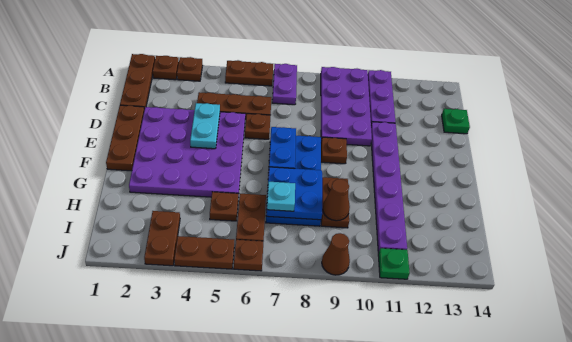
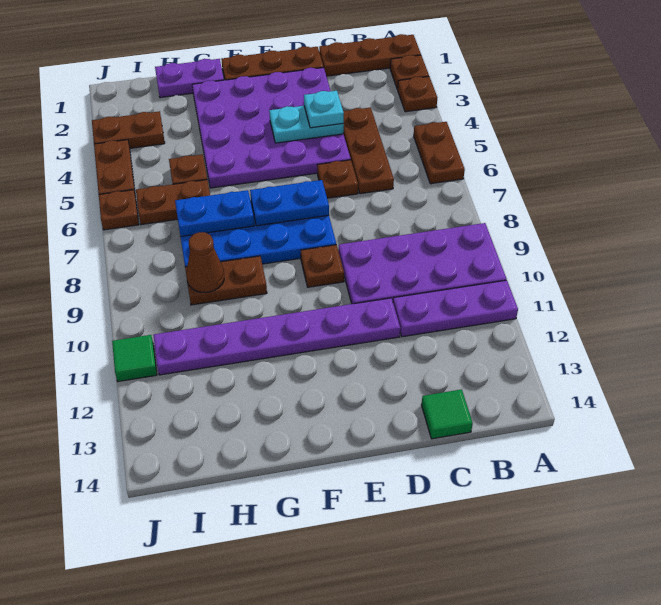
purple plate A7:B7 level 1 -> purple plate G1:H1 level 1
green plate C14 level 1 -> green tile C14 level 1
blue plate G7:H8 level 2 -> blue plate G7:H7 level 2
cyan plate H7 level 3 -> cyan plate D4 level 3
brown cone J9 level 1 -> none
green plate J11 level 1 -> green tile J11 level 1

